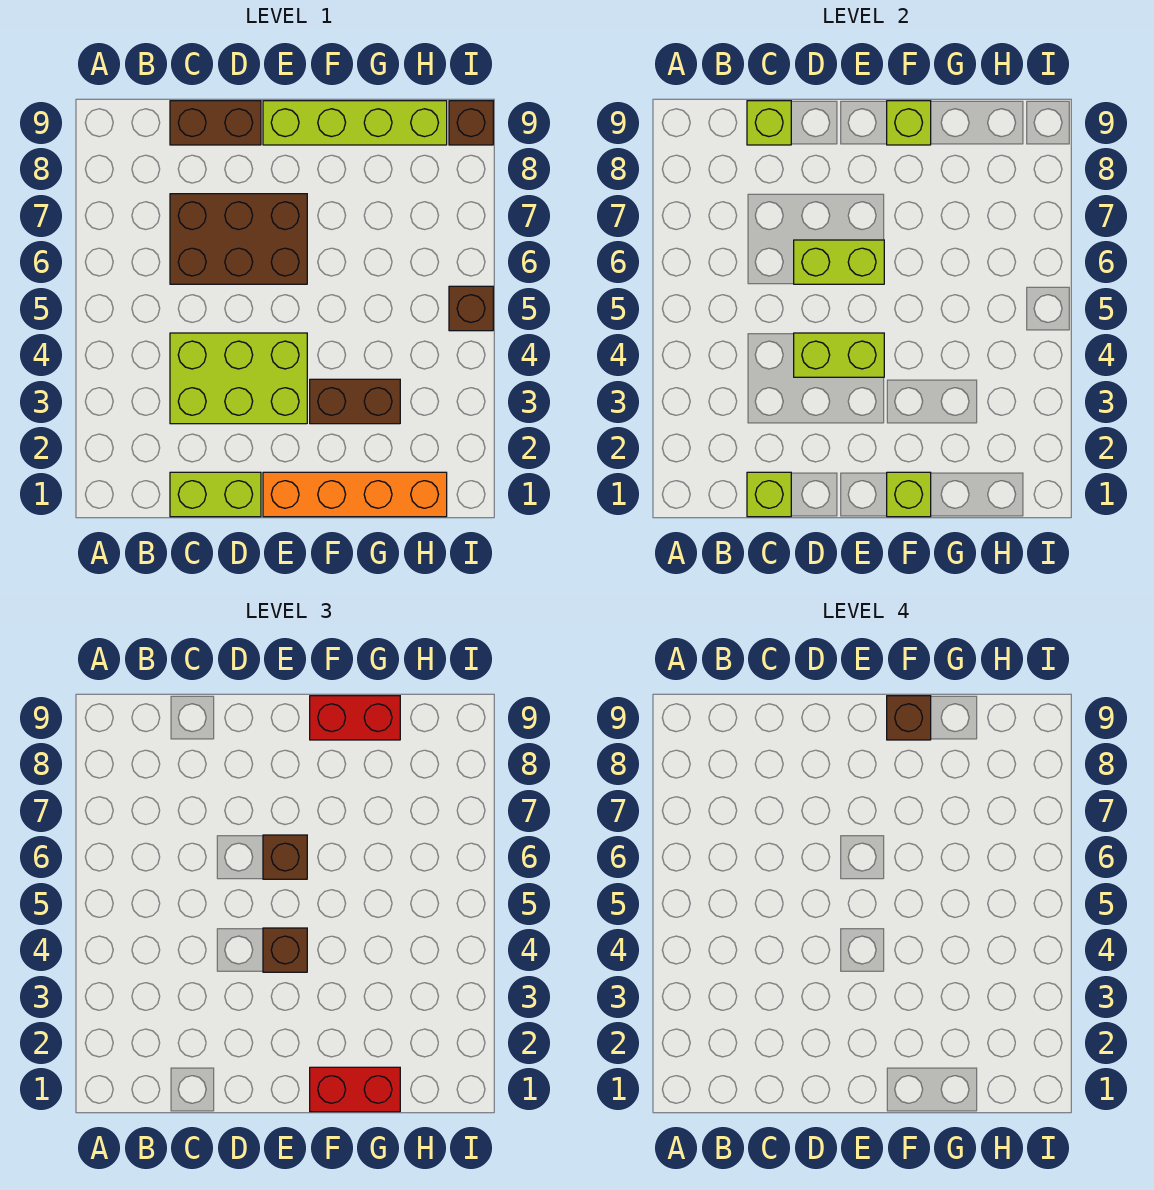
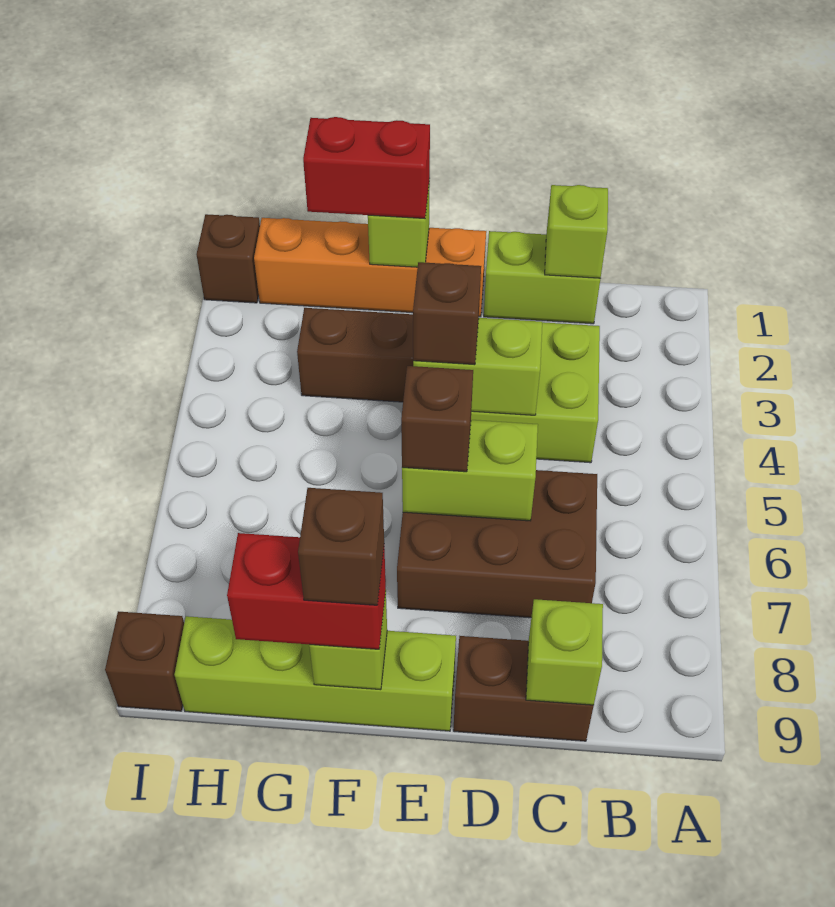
brown brick I5 level 1 -> brown brick I1 level 1

